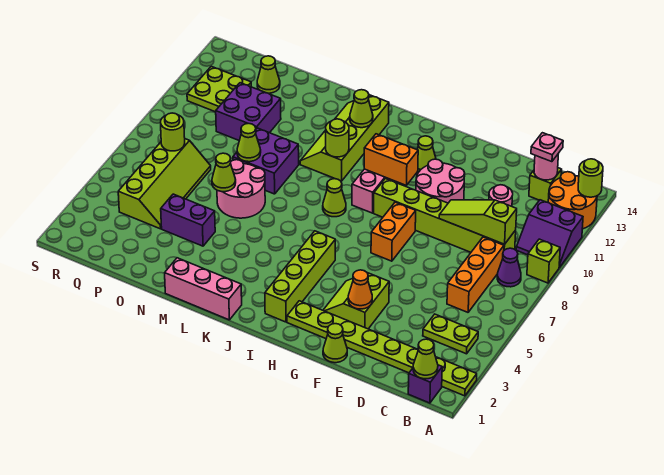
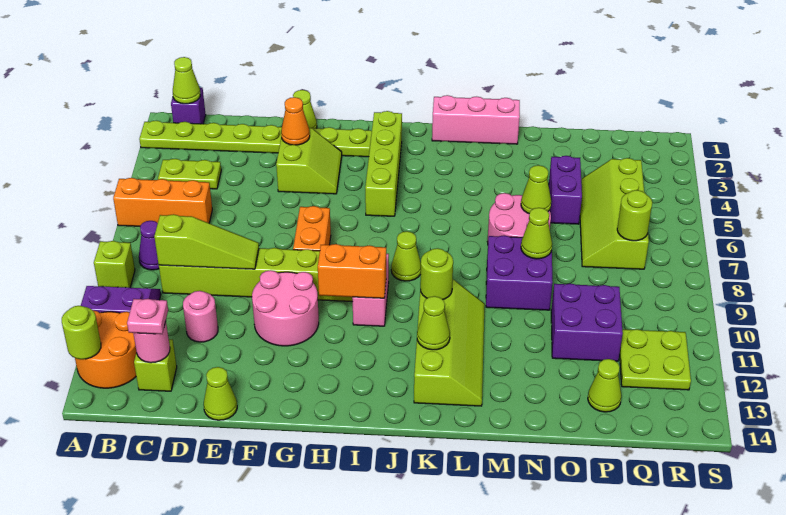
orange brick C6:C8 level 1 -> orange brick A6:C6 level 1
lime cone H12 level 1 -> lime cone E14 level 1
purple brick N4:O4 level 1 -> purple brick O4:O5 level 1

